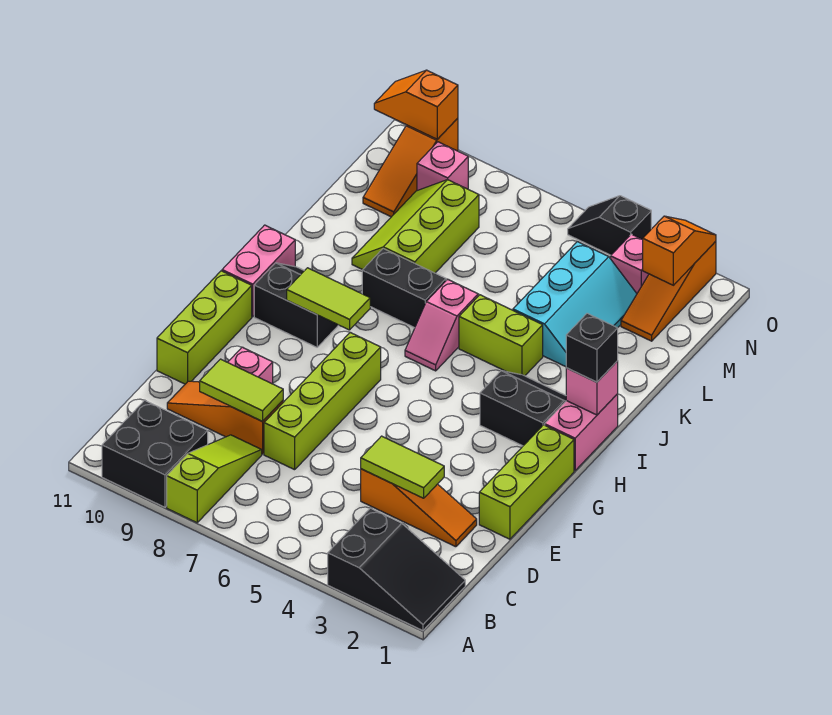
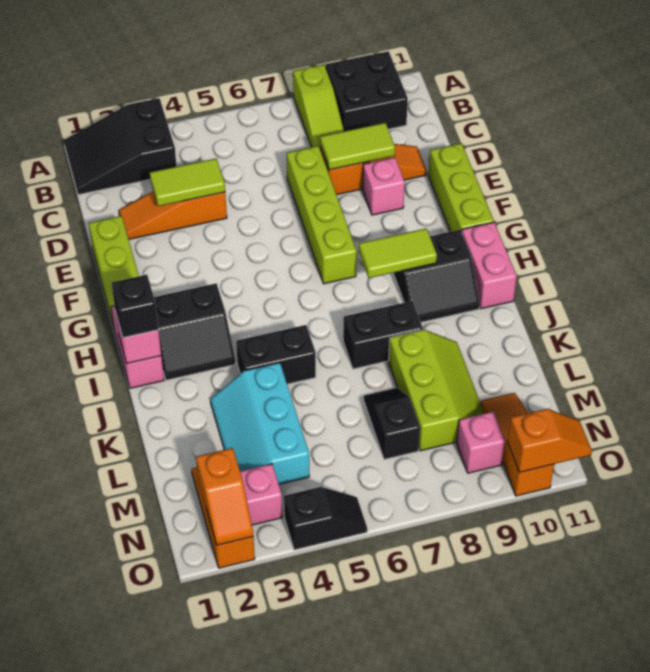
pink slope I6:J6 level 1 top J -> none
lime brick J4:J5 level 1 -> black brick J4:J5 level 1
none -> black slope L7:M7 level 1 top M

